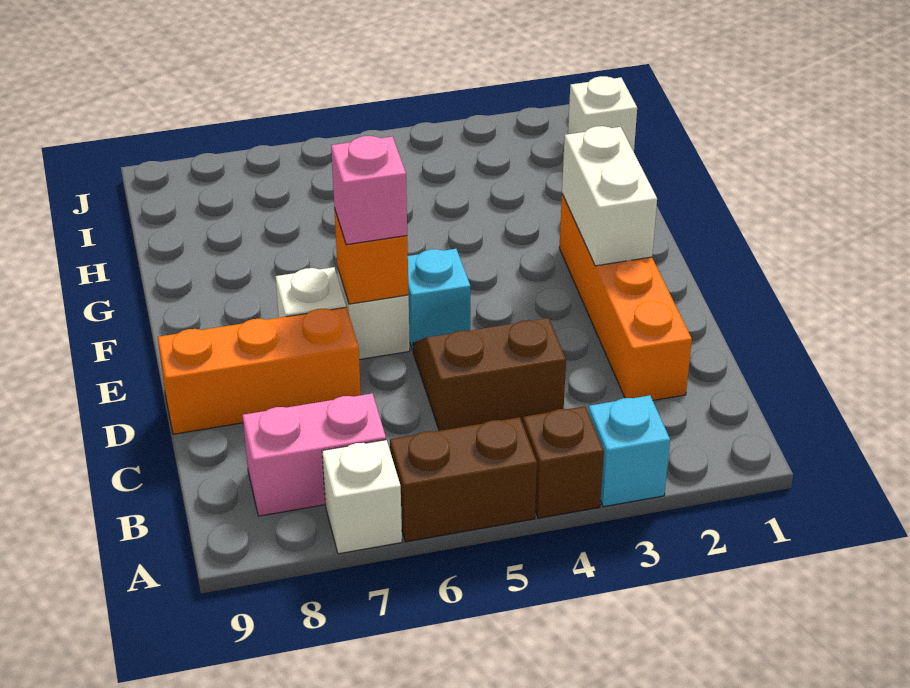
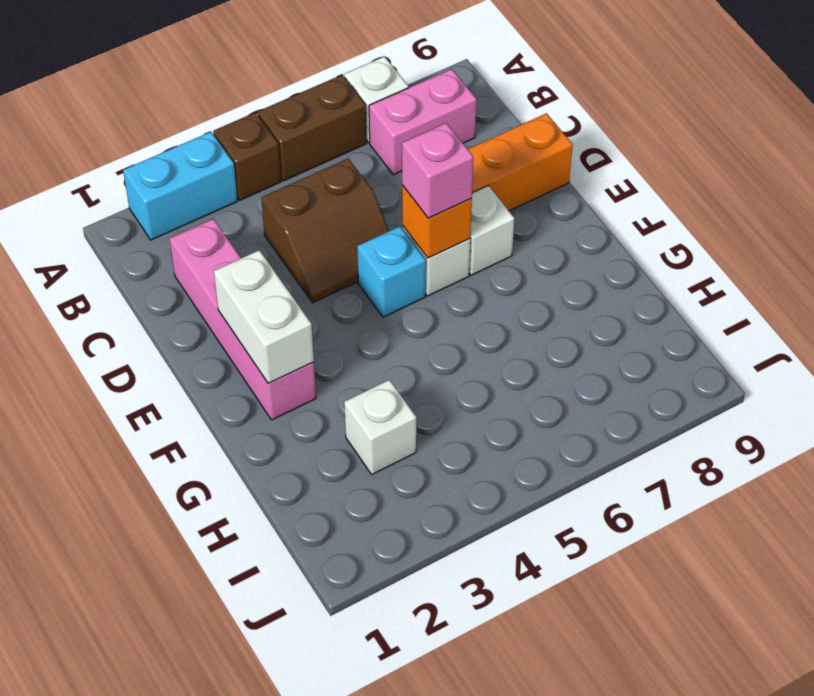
cyan brick A3 level 1 -> cyan brick A2:A3 level 1
orange brick C2:F2 level 1 -> pink brick C2:F2 level 1
white brick I1 level 1 -> white brick H3 level 1

